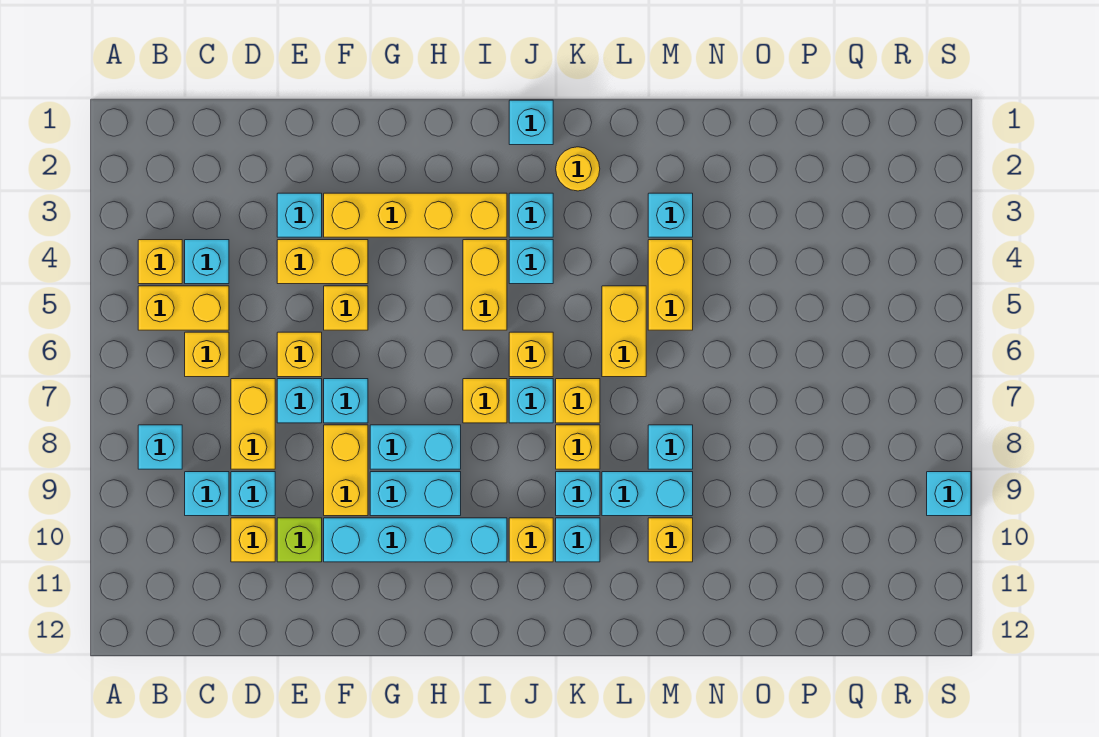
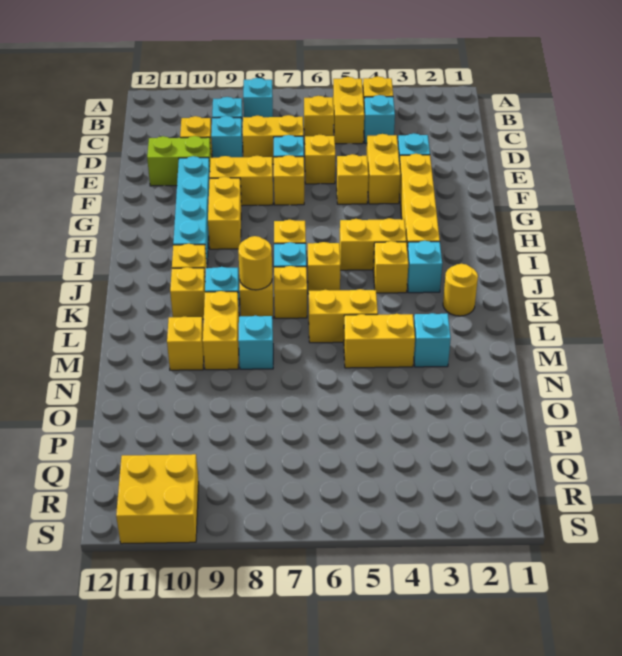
lime brick E10 level 1 -> lime brick E10:E11 level 1
cyan brick F7 level 1 -> yellow brick F7 level 1
cyan brick G8:H8 level 1 -> none
cyan brick G9:H9 level 1 -> yellow brick G9:H9 level 1
cyan brick J1 level 1 -> none
cyan brick J4 level 1 -> yellow brick J4 level 1
none -> yellow round brick K8 level 2
cyan brick K10 level 1 -> yellow brick K10 level 1
cyan brick L9:M9 level 1 -> yellow brick L9:M9 level 1
none -> yellow brick R10:S11 level 1
cyan brick S9 level 1 -> none

